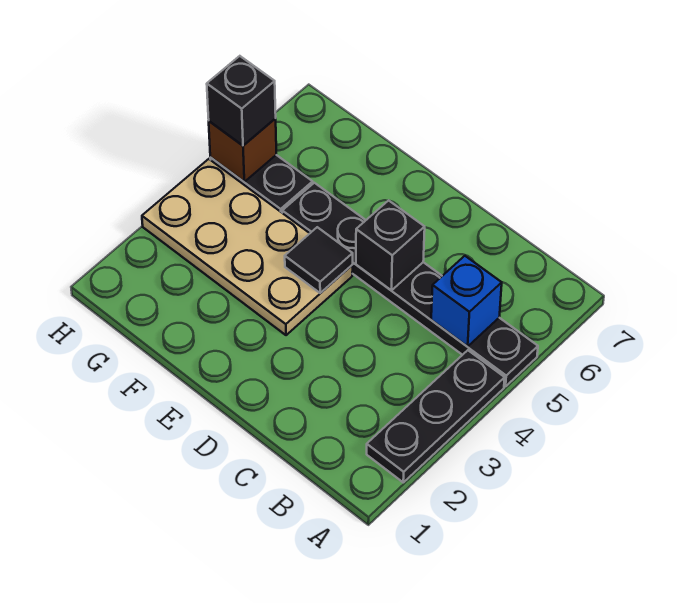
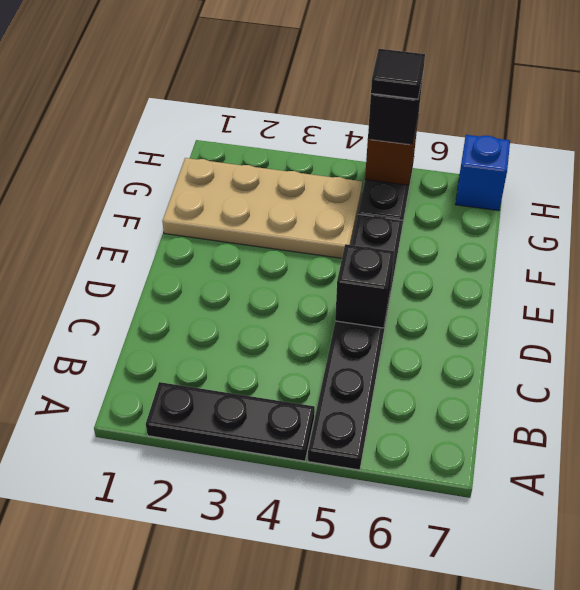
blue brick B5 level 2 -> blue brick H7 level 1
tan plate E3:H4 level 1 -> tan plate F1:G4 level 1
black tile E4 level 2 -> black tile H5 level 4

